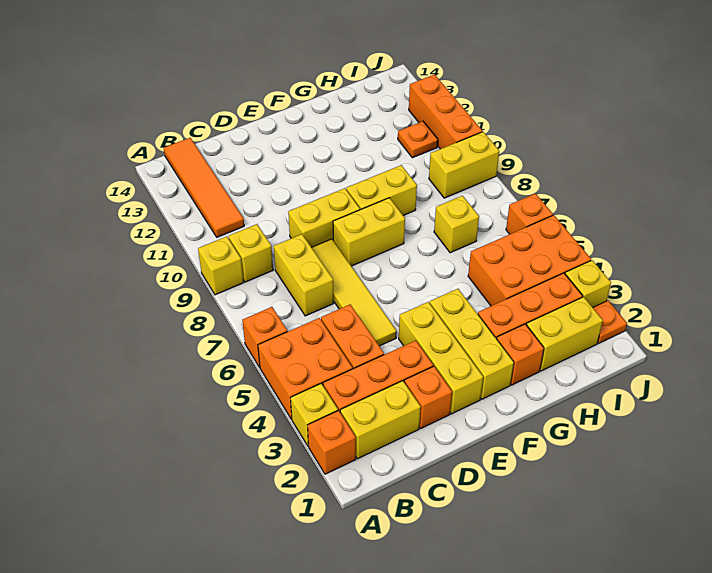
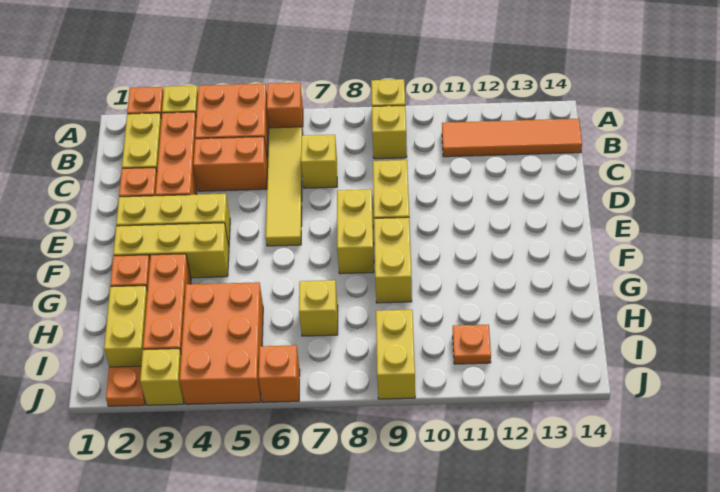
yellow brick C7:C8 level 1 -> yellow brick C7 level 1
yellow tile D5:D8 level 1 -> yellow tile B6:E6 level 1
orange brick J10:J12 level 1 -> none

